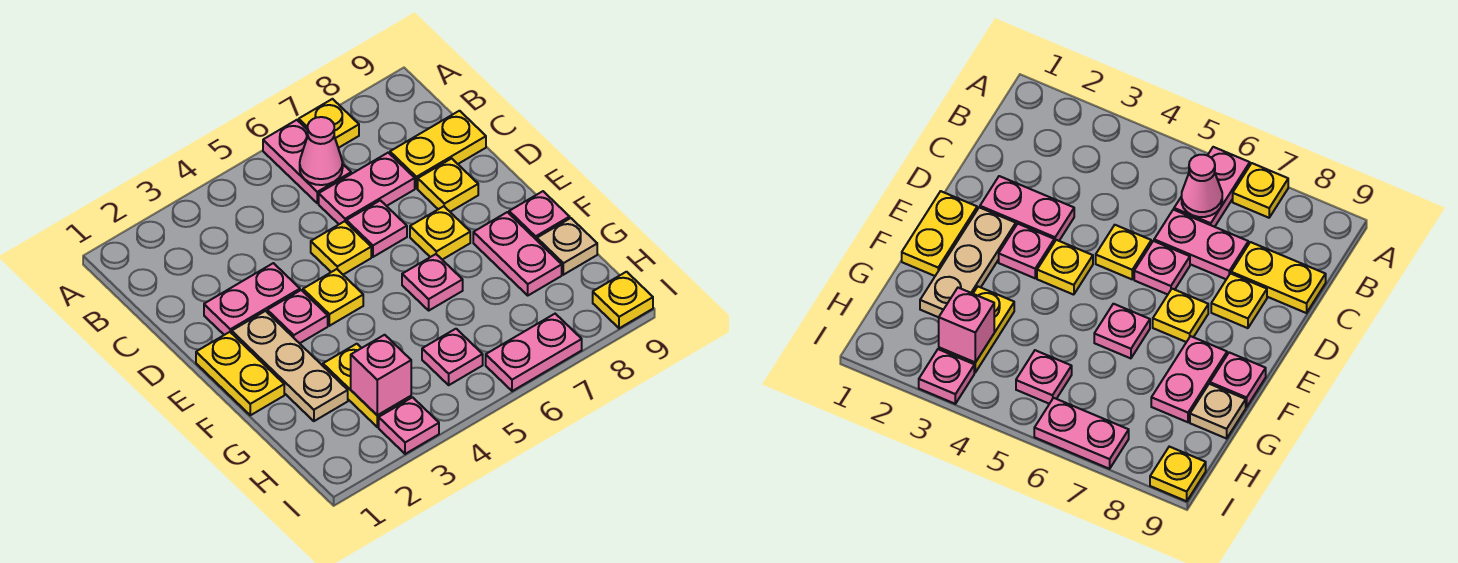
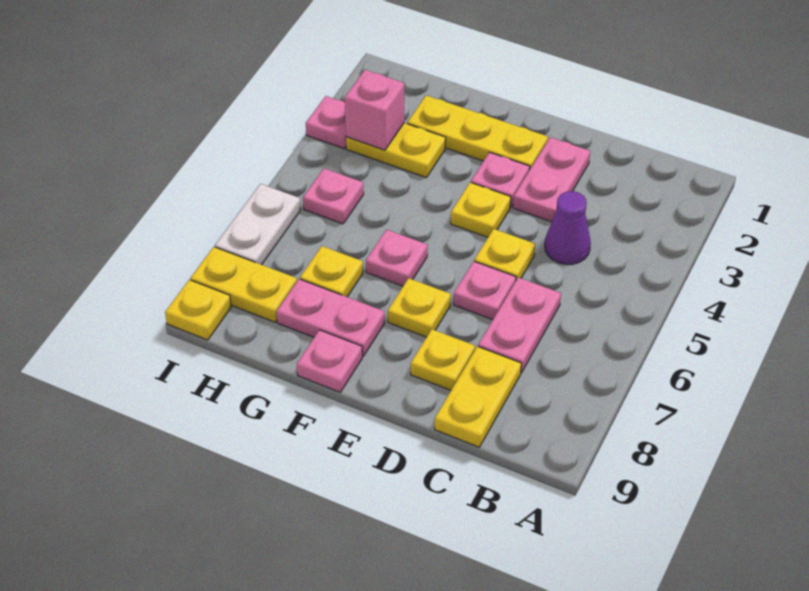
pink plate A6:B6 level 1 -> none
yellow plate A7 level 1 -> yellow plate G7 level 1
pink cone B6 level 2 -> none
none -> purple cone C4 level 1
yellow plate E1:F1 level 1 -> yellow plate H8:I8 level 1
tan plate E2:G2 level 1 -> yellow plate E2:G2 level 1
tan plate G9 level 1 -> none
pink plate I6:I7 level 1 -> white plate I6:I7 level 1

